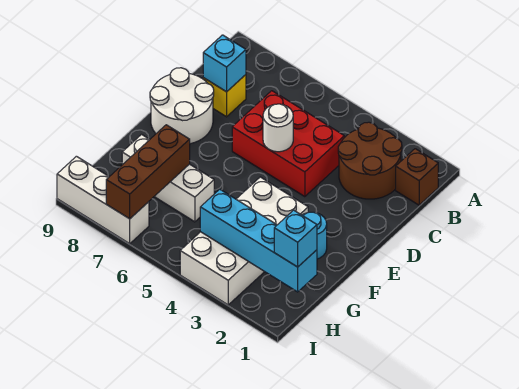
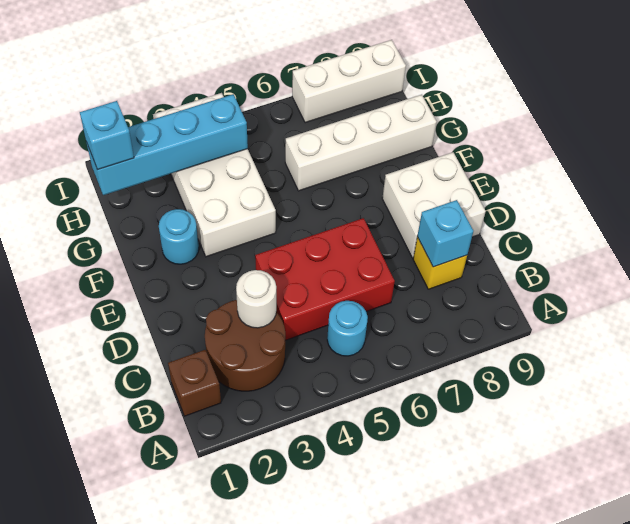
none -> cyan round brick B5 level 1
white round brick D5 level 2 -> white round brick C3 level 2
white round brick D8:E9 level 1 -> white brick D8:E9 level 1
white brick G6:G8 level 1 -> white brick G6:G9 level 1
brown brick G7:I7 level 2 -> none

